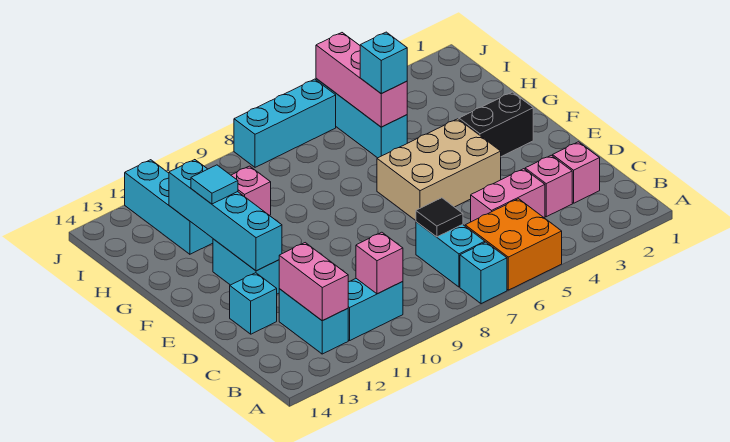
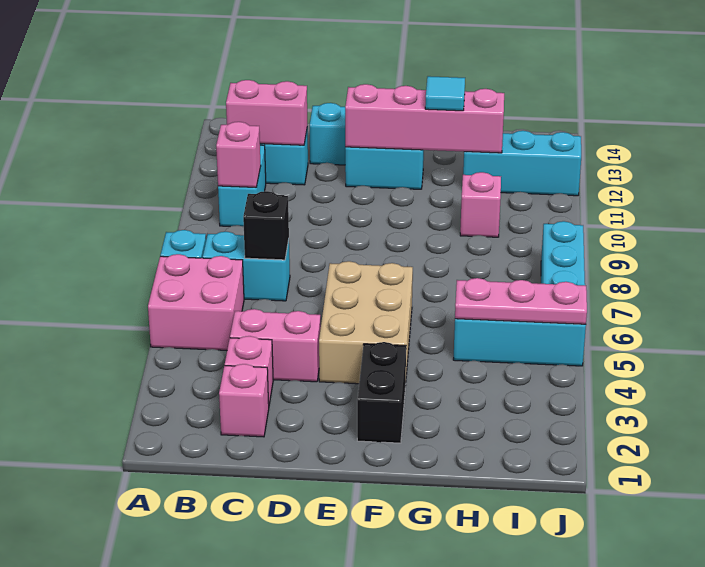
orange brick A5:B6 level 1 -> pink brick A5:B6 level 1
pink brick C4:C5 level 1 -> pink brick C4:D4 level 1
black tile C7 level 2 -> black brick C7 level 2
cyan brick E12:H12 level 2 -> pink brick E12:H12 level 2
pink brick H5:J5 level 2 -> pink plate H5:J5 level 2
cyan brick H5 level 3 -> none

